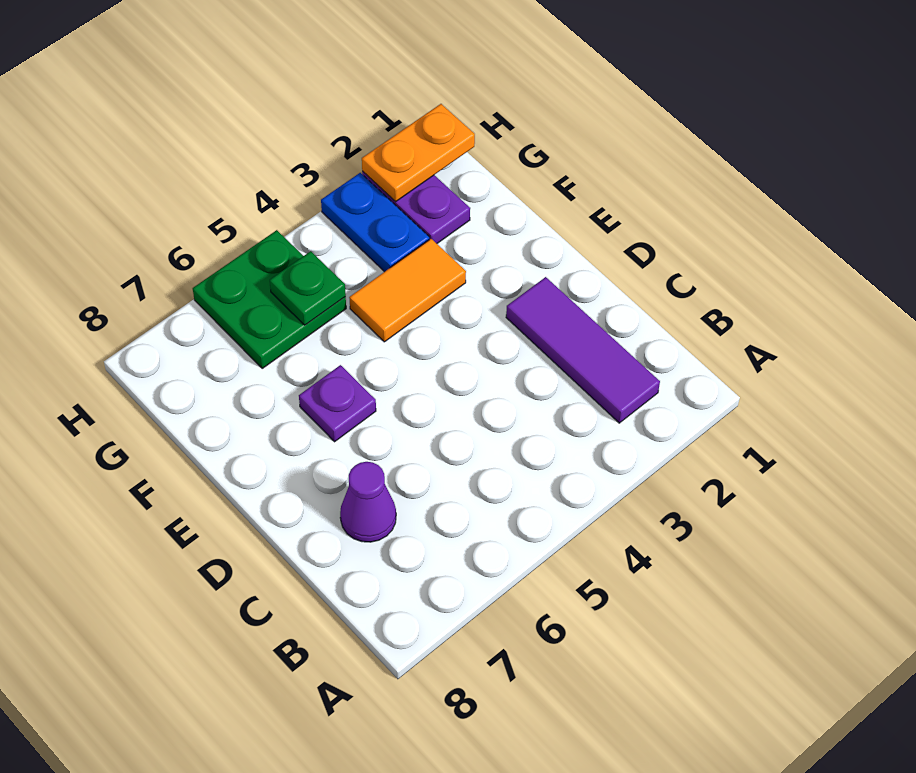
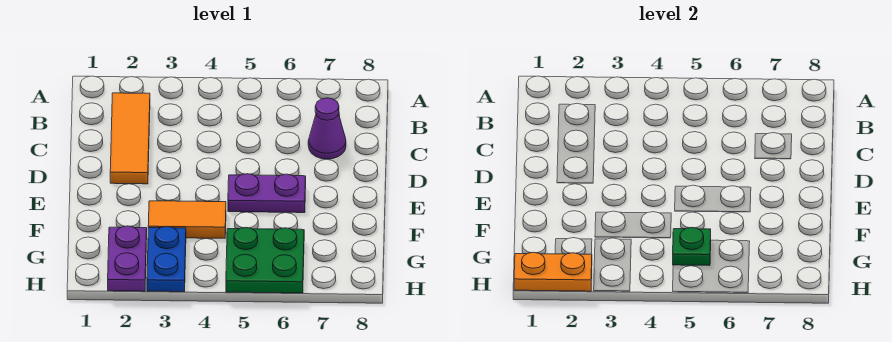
purple tile B2:D2 level 1 -> orange tile B2:D2 level 1
purple plate E6 level 1 -> purple plate E5:E6 level 1

